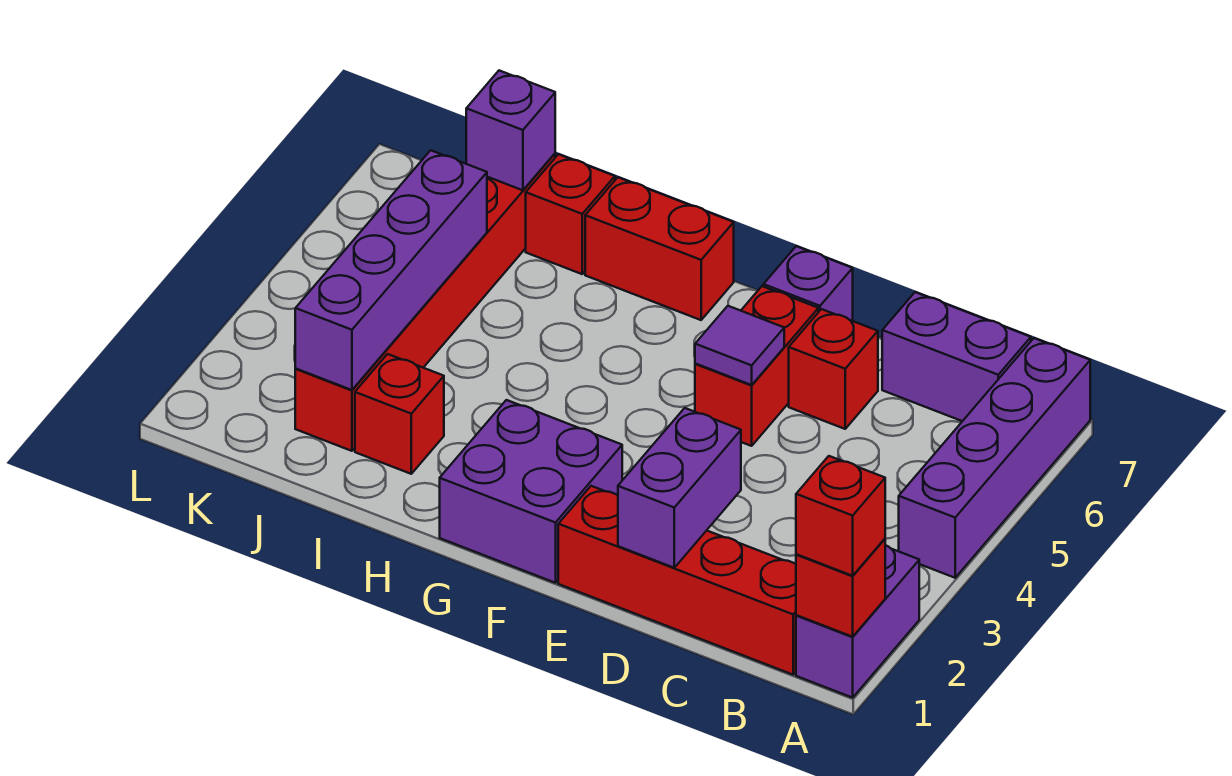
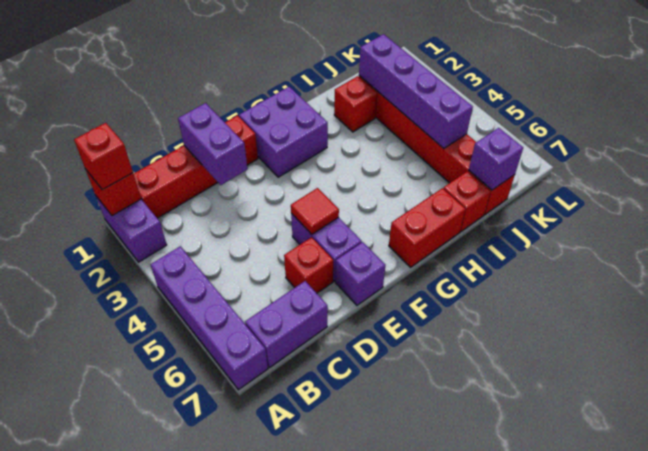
red brick E5:E6 level 1 -> purple brick E5:E6 level 1
purple tile E5 level 2 -> red tile E5 level 2

